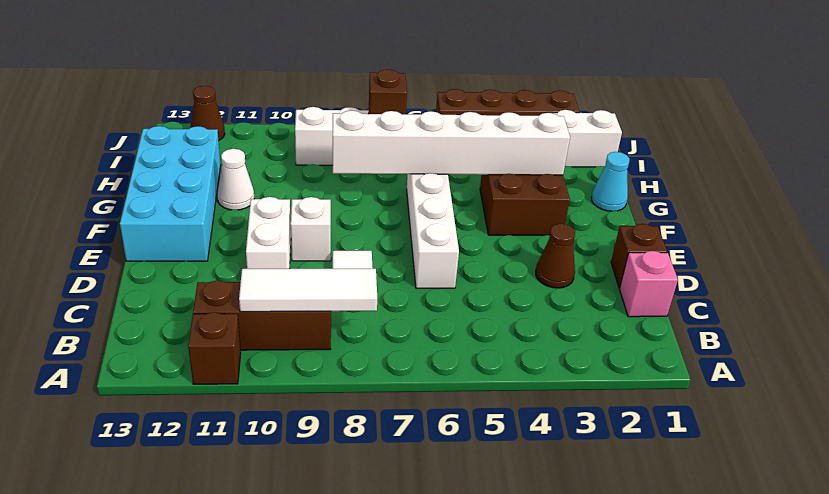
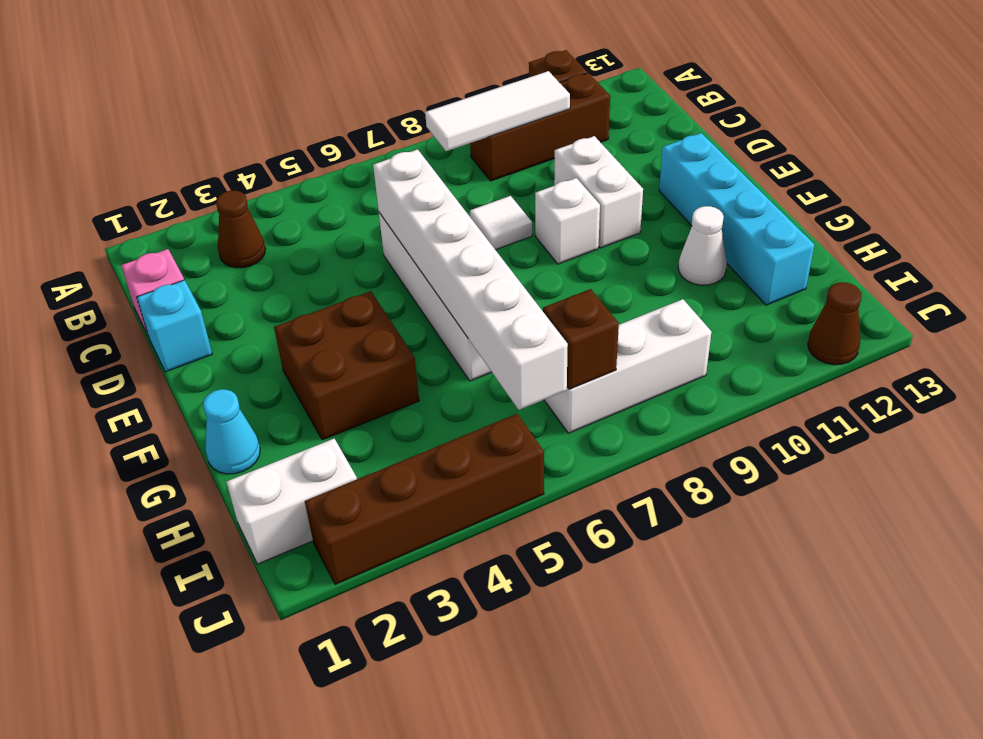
brown brick D1 level 1 -> cyan brick D1 level 1
brown cone D3 level 1 -> brown cone B3 level 1
cyan brick E12:H13 level 1 -> cyan brick E12:H12 level 1
white brick G3:G8 level 2 -> white brick D6:I6 level 2

